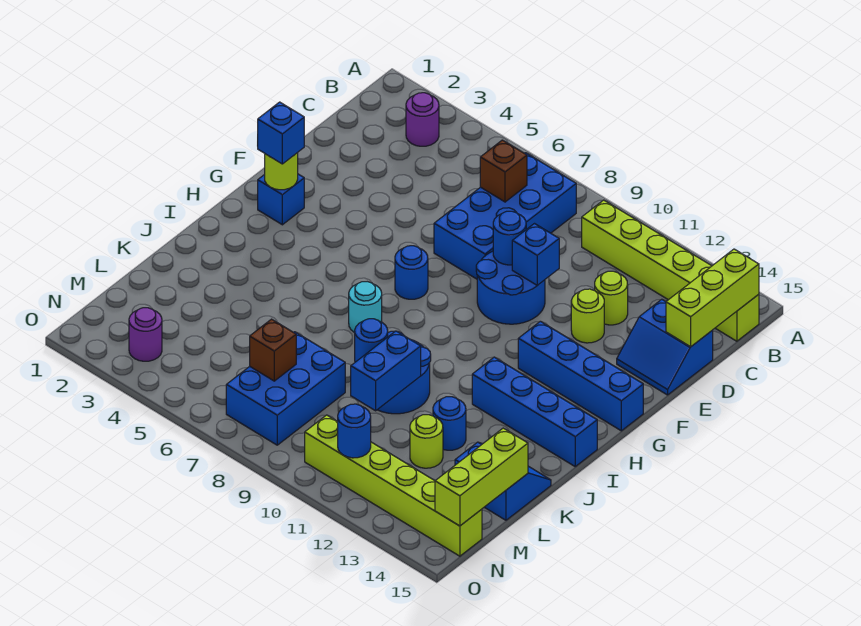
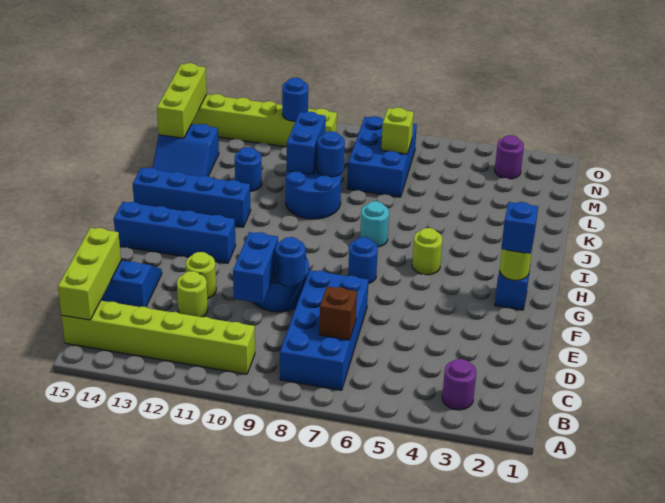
blue brick E10 level 2 -> blue brick D10:E10 level 2
lime round brick L12 level 1 -> lime round brick H5 level 1
brown brick M7 level 2 -> lime brick M7 level 2

